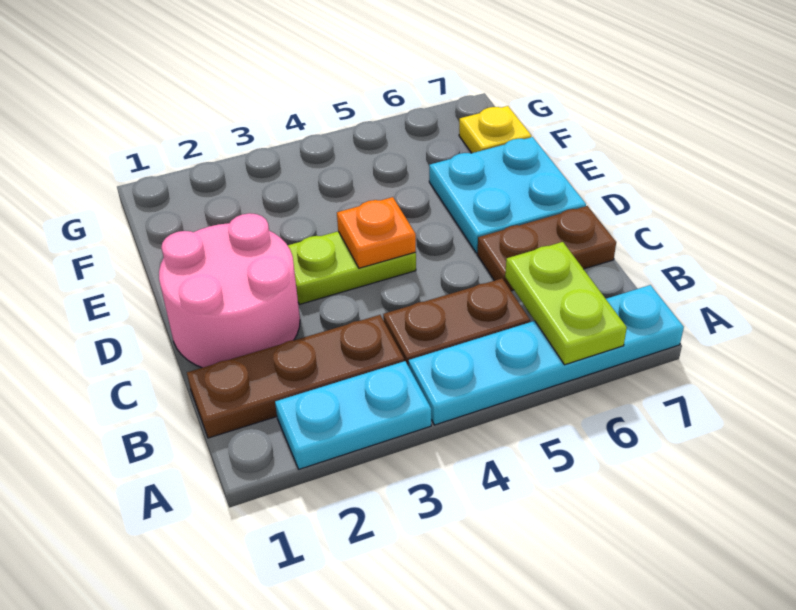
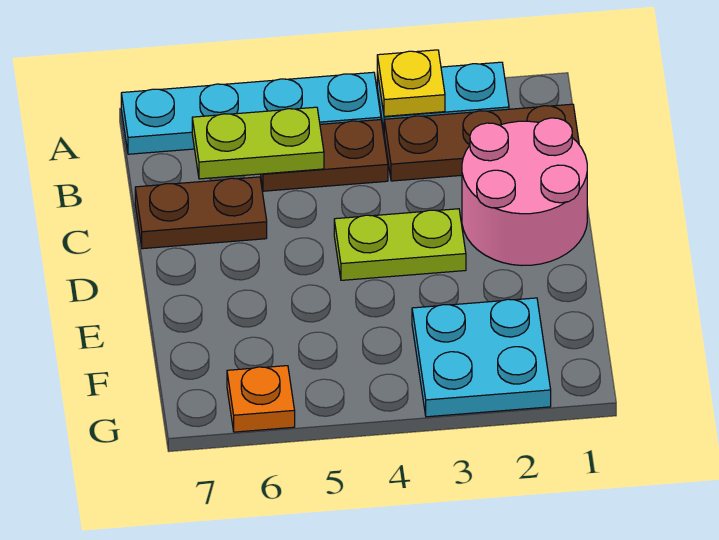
lime plate A6:B6 level 2 -> lime plate B5:B6 level 2
orange plate D4 level 2 -> orange plate G6 level 1
cyan plate D6:E7 level 1 -> cyan plate F2:G3 level 1
yellow plate F7 level 1 -> yellow plate A3 level 2

